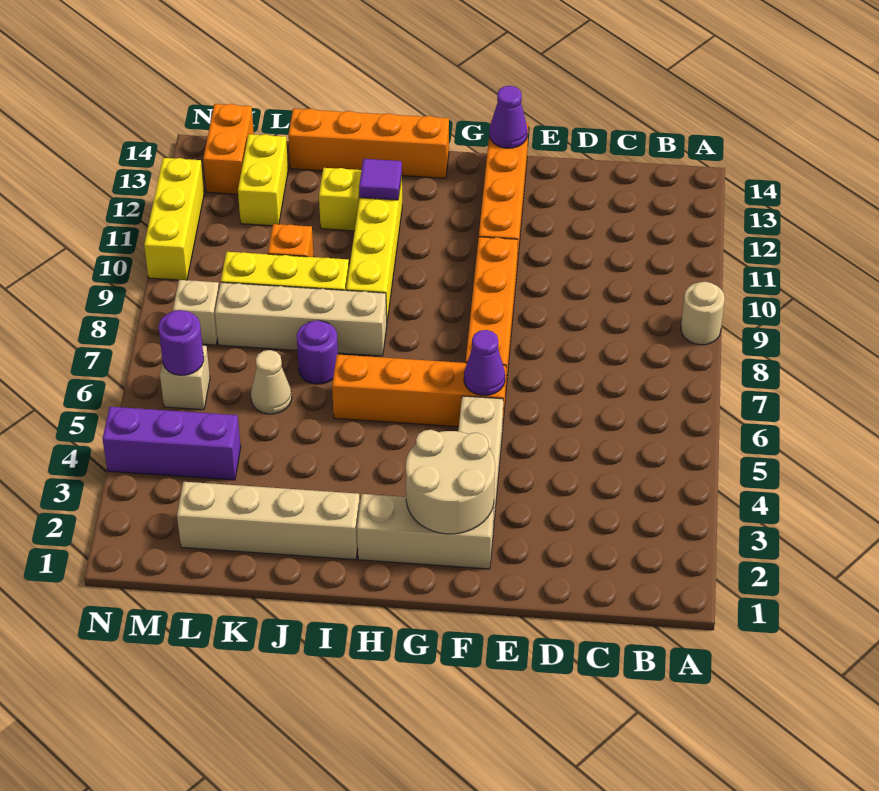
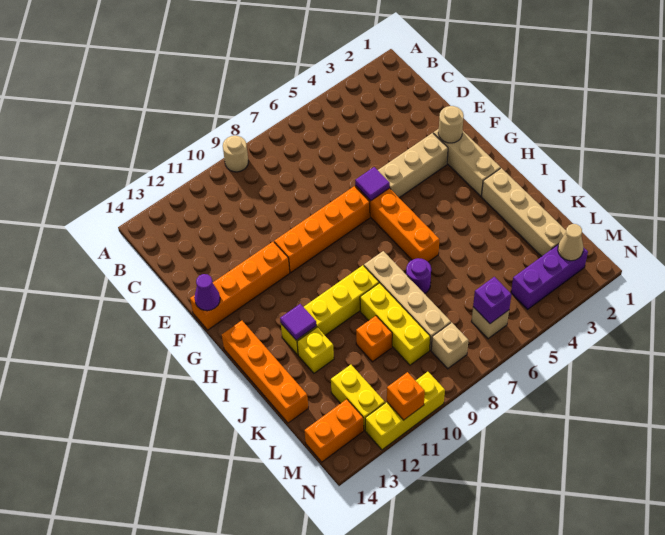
tan round brick F2:G3 level 2 -> tan round brick F2 level 2
purple cone F6 level 2 -> purple tile F6 level 2
tan cone K6 level 1 -> tan cone M2 level 2
purple brick L4:N4 level 1 -> purple brick M2:M4 level 1
yellow brick L12:L13 level 1 -> yellow brick L12:M12 level 1
purple round brick M6 level 2 -> purple brick M6 level 2
none -> orange brick N11 level 2

